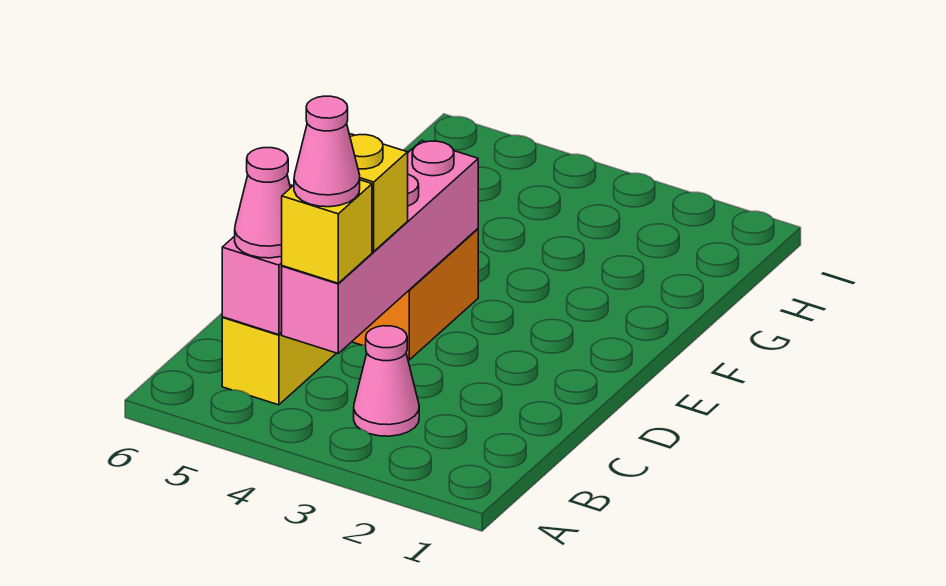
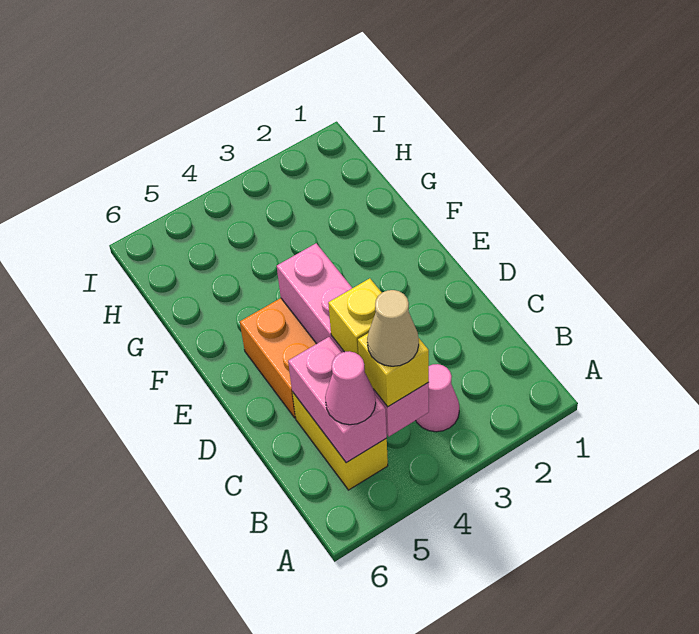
pink cone B4 level 4 -> tan cone B4 level 4

